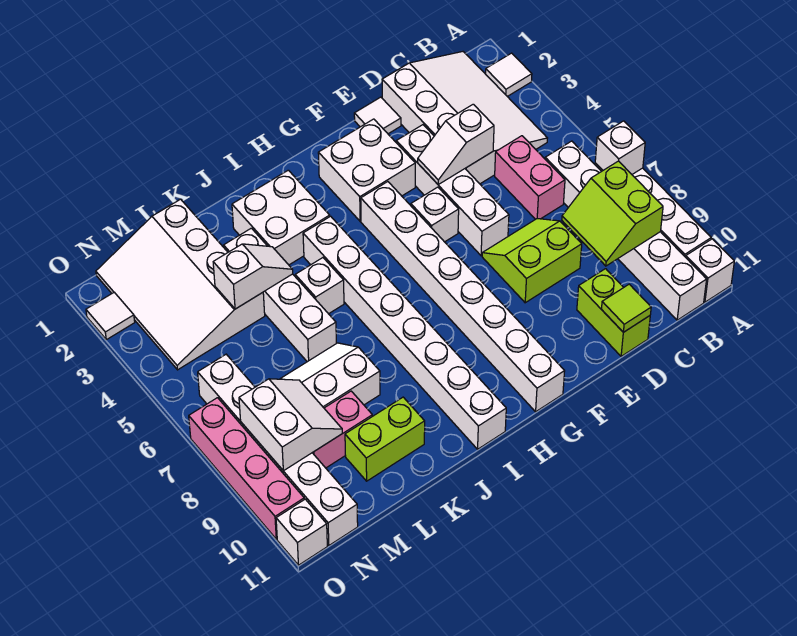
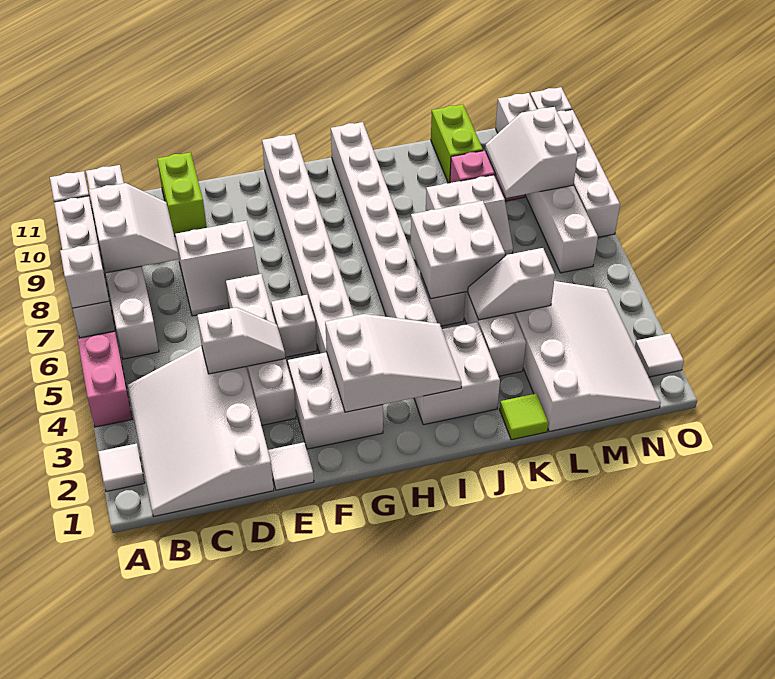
lime slope B8:C9 level 2 top B -> white slope B8:C9 level 2 top B
pink brick C5:C6 level 1 -> pink brick A4:A5 level 1
lime slope D7:E8 level 1 top 8 -> white slope D7:E8 level 1 top 8
lime tile D11 level 2 -> lime tile K1 level 1
none -> white slope G2:I3 level 2 top G
none -> white brick J5:K6 level 2
lime brick K10:L10 level 1 -> lime brick L10:L11 level 1
pink brick O7:O10 level 1 -> white brick O7:O10 level 1

